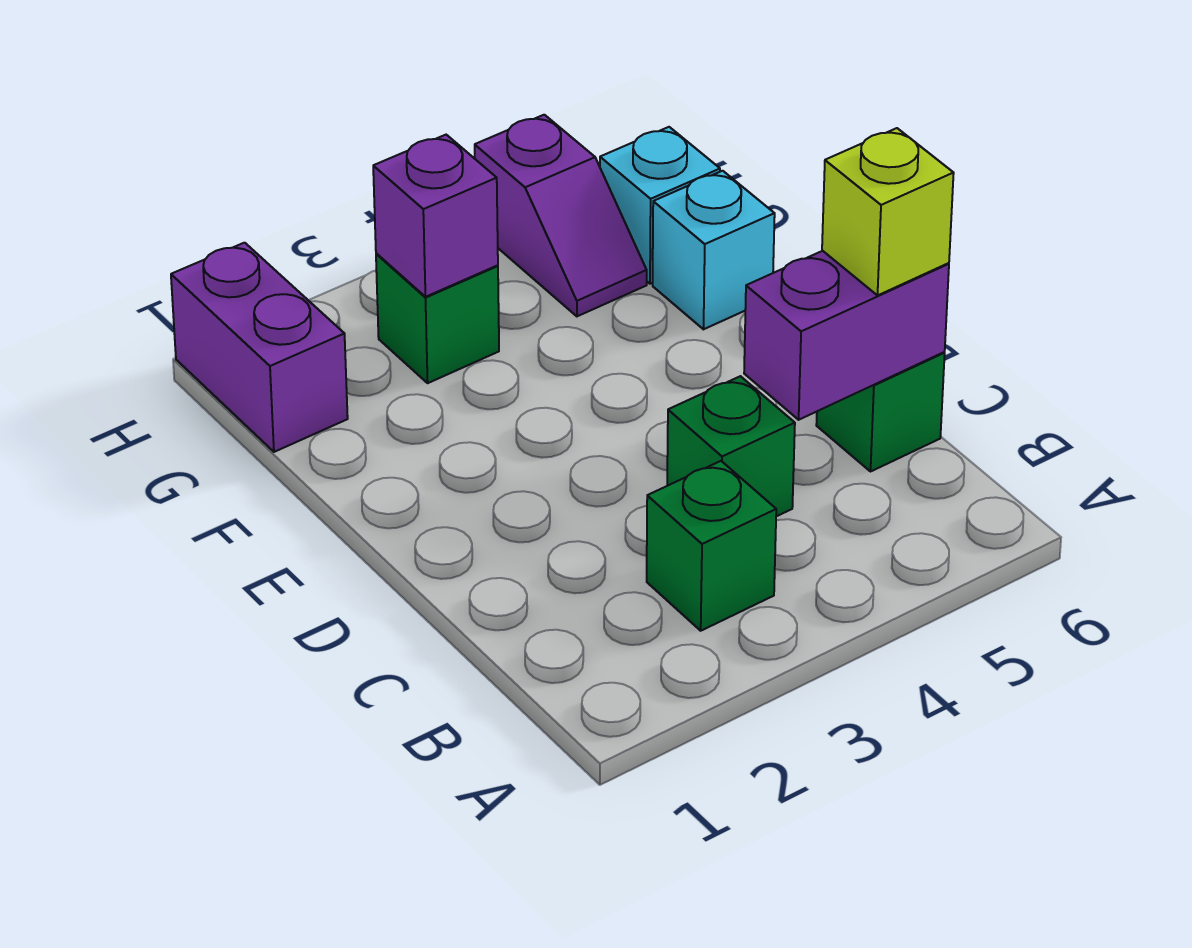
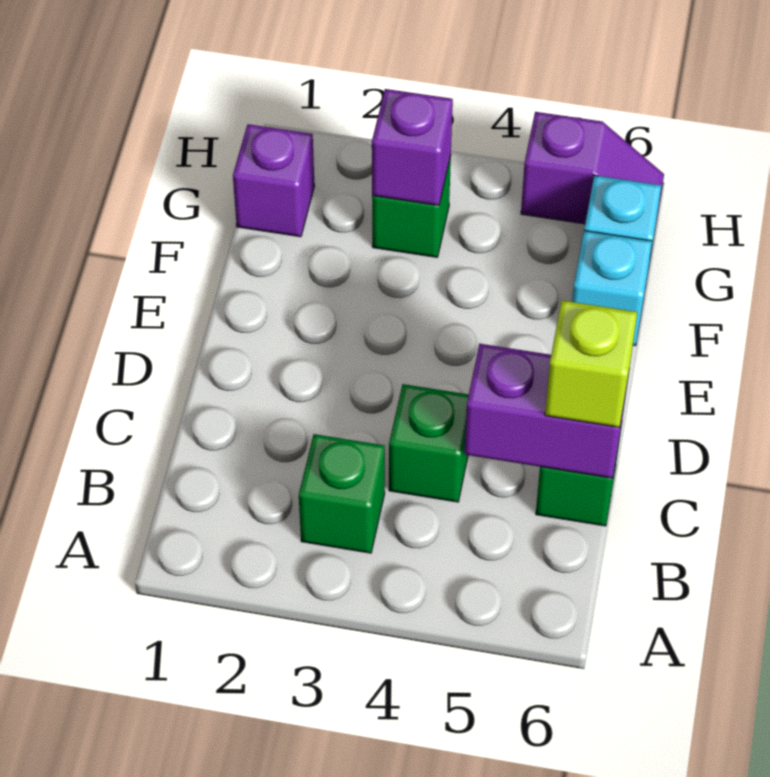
purple brick G1:H1 level 1 -> purple brick G1 level 1
purple slope G5:H5 level 1 top H -> purple slope H5:H6 level 1 top 5

